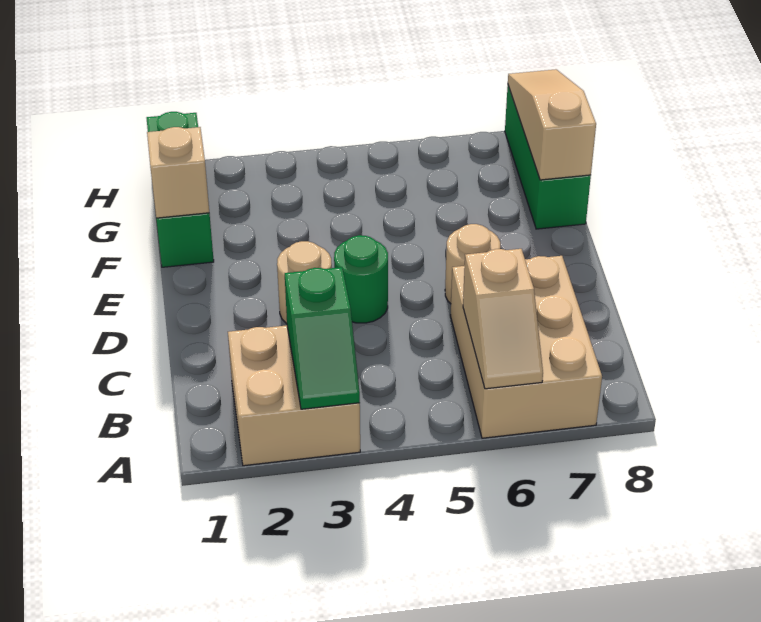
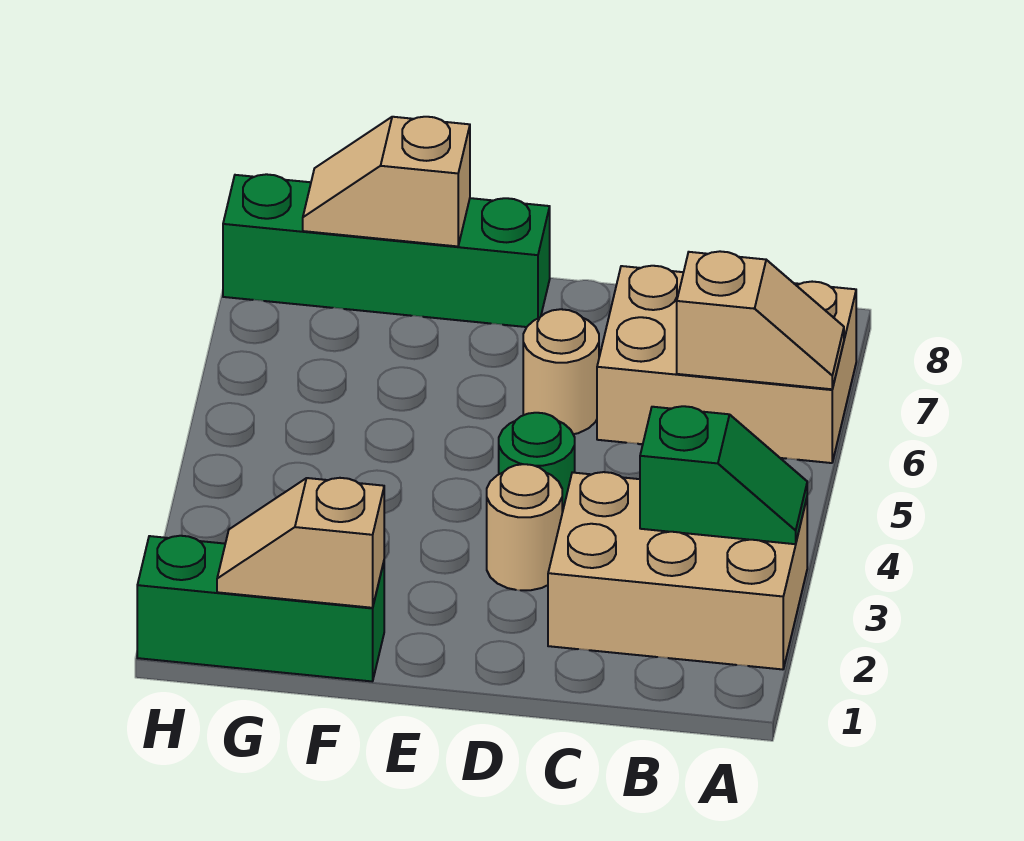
tan brick A2:B3 level 1 -> tan brick A2:C3 level 1
green brick F8:H8 level 1 -> green brick E8:H8 level 1
tan slope F8:H8 level 2 top F -> tan slope F8:G8 level 2 top F

